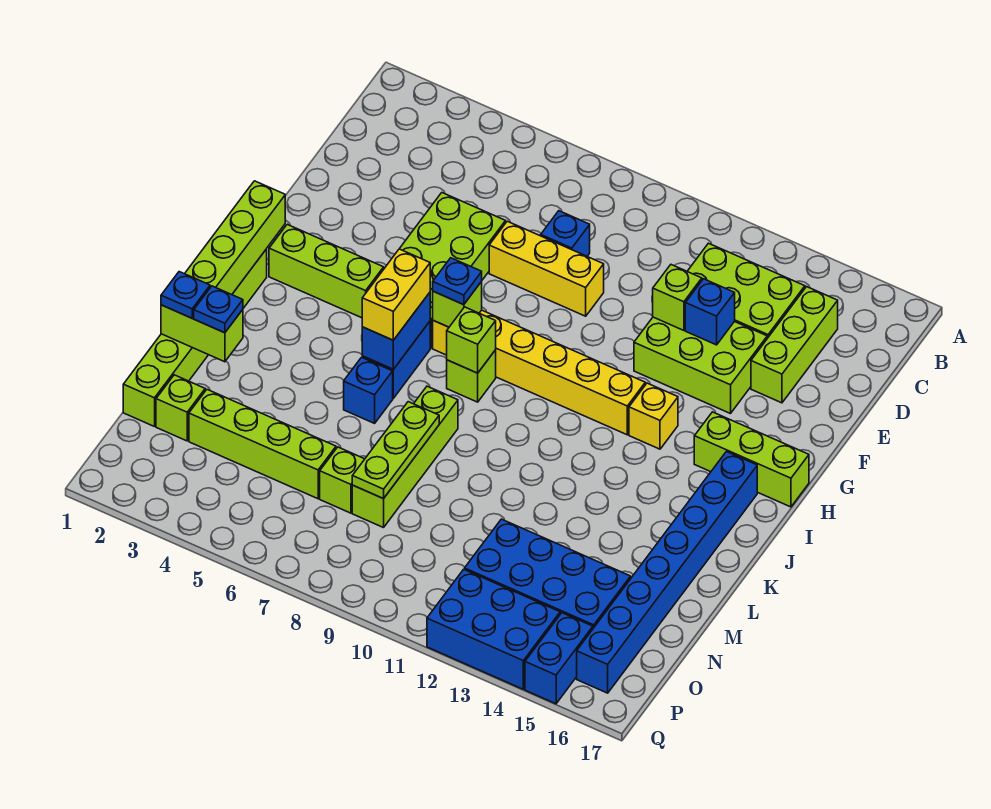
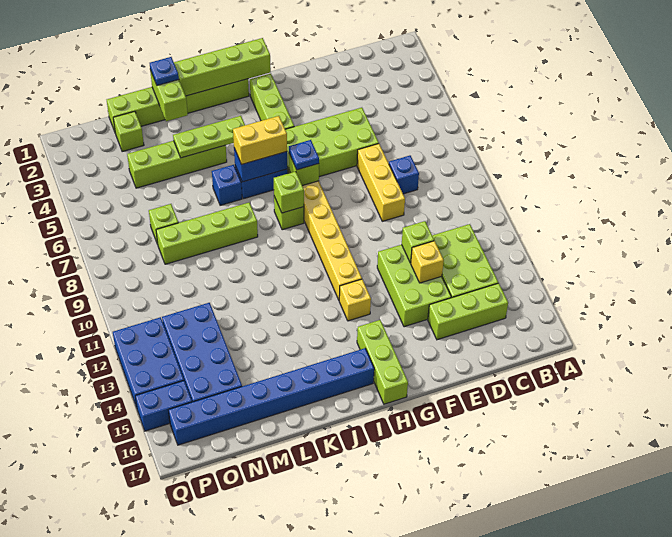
blue brick E13 level 2 -> yellow brick E13 level 2
blue plate L2 level 3 -> none
lime plate L8:N8 level 2 -> lime plate J4:L4 level 2
lime brick N3:N6 level 1 -> lime brick K4:N4 level 1

